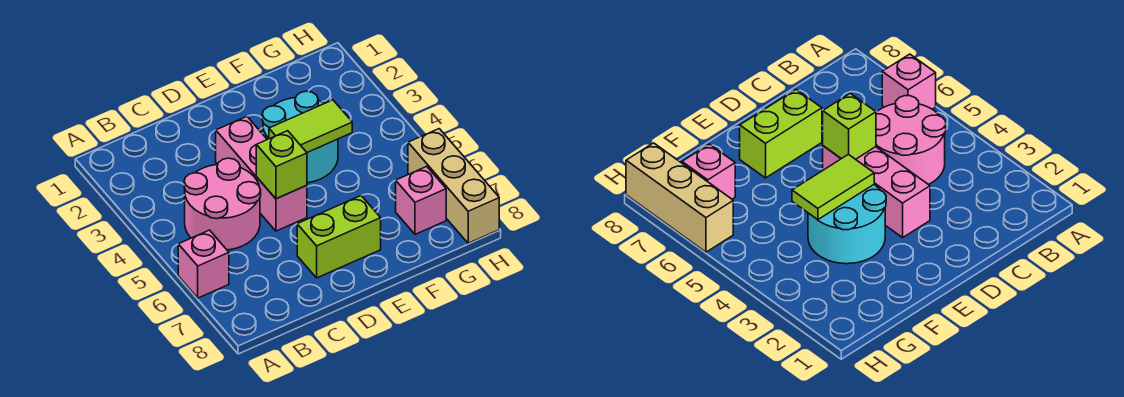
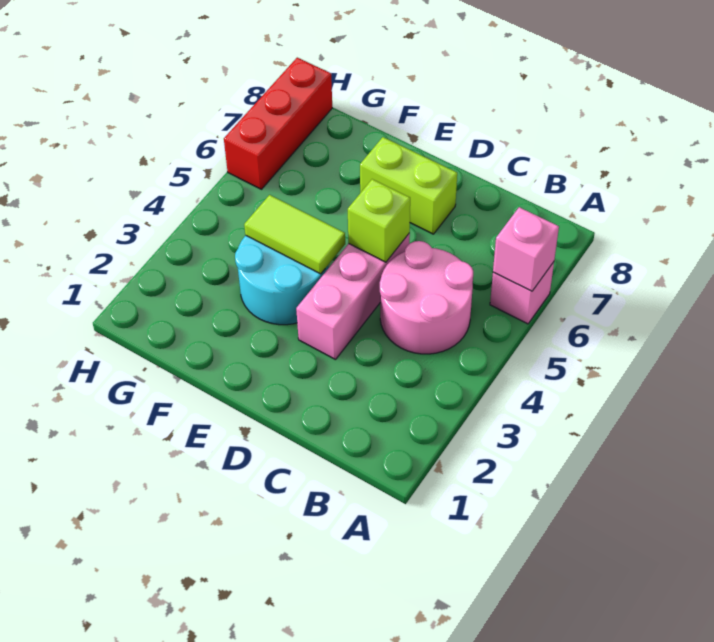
pink brick G7 level 1 -> pink brick A6 level 2
tan brick H6:H8 level 1 -> red brick H6:H8 level 1

